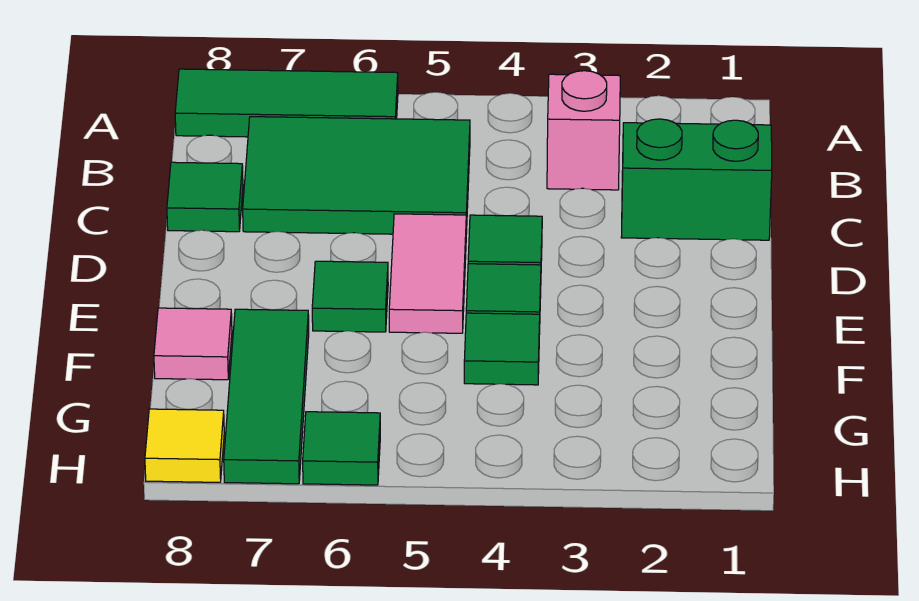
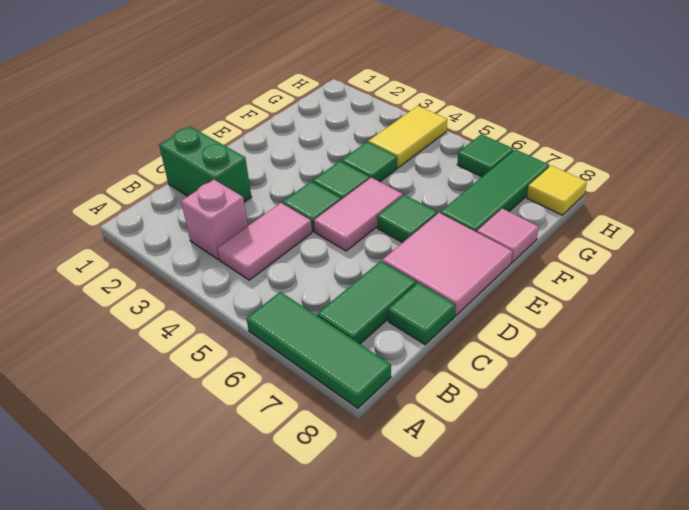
none -> pink tile B4:C4 level 1
green tile B5:C7 level 1 -> green tile B7:C7 level 1
none -> pink tile D7:E8 level 1
none -> yellow tile G4:H4 level 1

